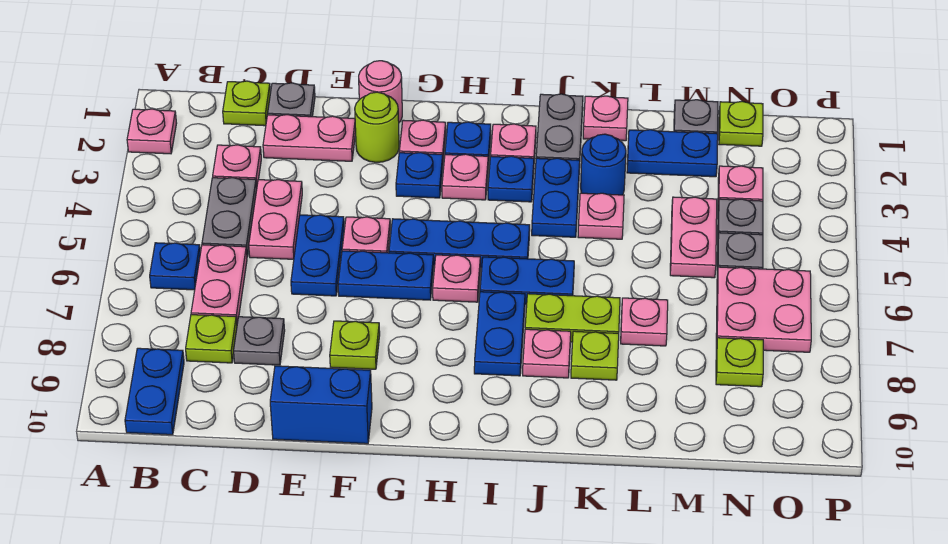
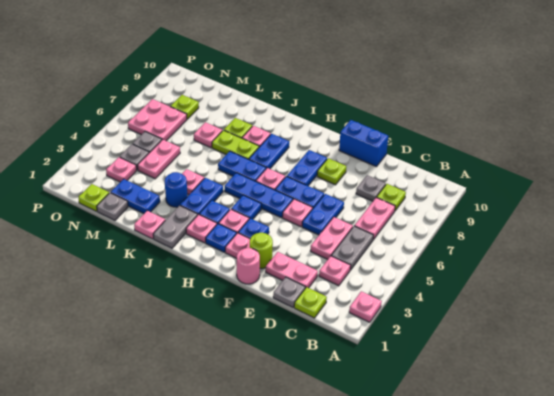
blue plate B6 level 1 -> blue plate H4 level 1
blue plate B9:B10 level 1 -> blue plate G7:G8 level 1

